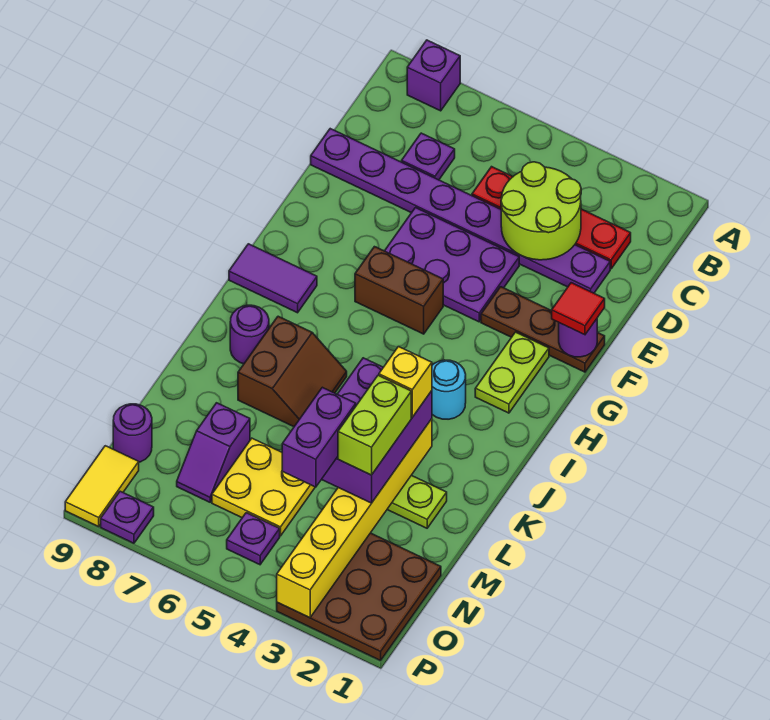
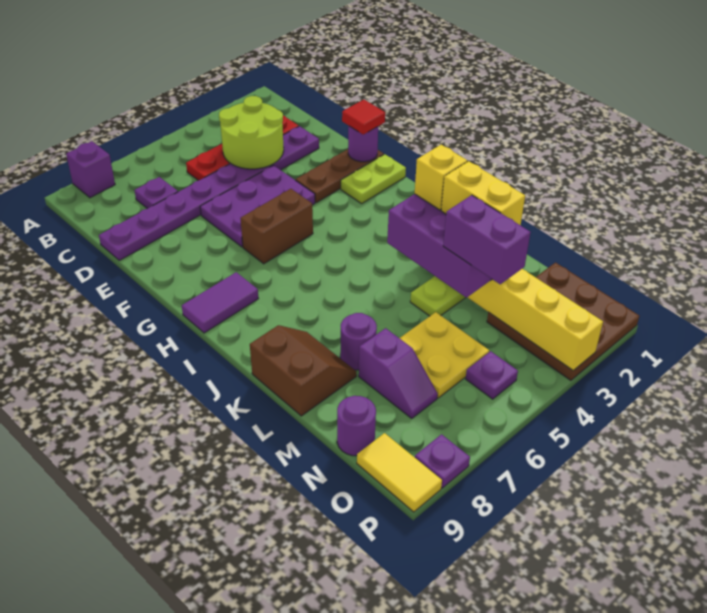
lime plate G2:H2 level 1 -> lime plate G1:G2 level 1
cyan round brick I3 level 1 -> none
brown slope J6:K7 level 1 top 7 -> brown slope K8:L9 level 1 top 9
purple round brick J8 level 1 -> purple round brick L7 level 1
lime brick L3:M3 level 4 -> yellow brick L3:M3 level 4

